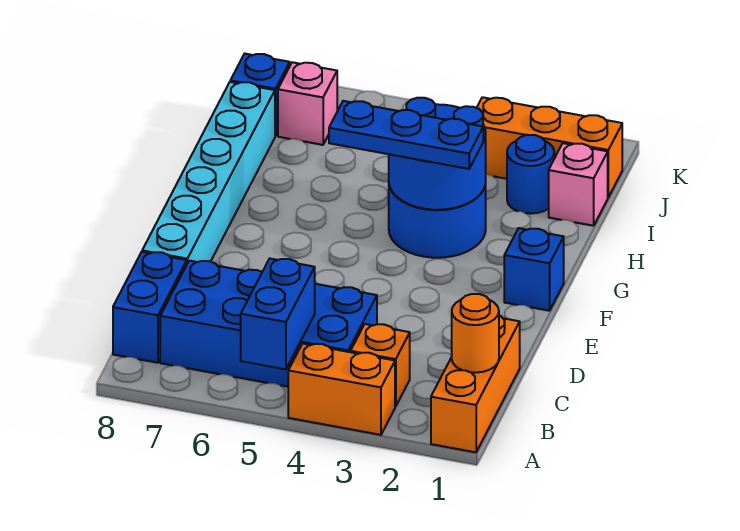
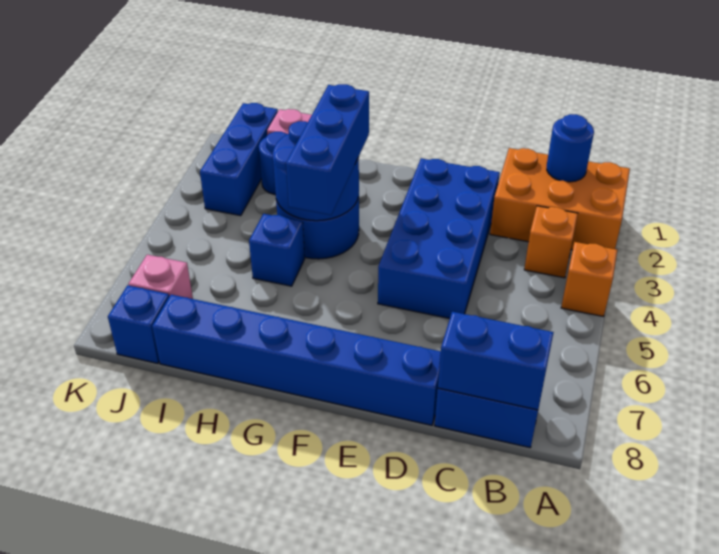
orange brick A1:C1 level 1 -> orange brick A1:C2 level 1
orange brick A3:A4 level 1 -> orange brick A4 level 1
blue brick A5:B5 level 2 -> blue brick B8:C8 level 2
orange round brick B1 level 2 -> blue round brick B1 level 2
blue brick B4:C7 level 1 -> blue brick D2:E5 level 1
cyan brick D8:I8 level 1 -> blue brick D8:I8 level 1
blue brick F1 level 1 -> blue brick H5 level 1
blue plate G3:G5 level 3 -> blue brick G3:G5 level 3
orange brick J1:J3 level 1 -> blue brick J1:J3 level 1

